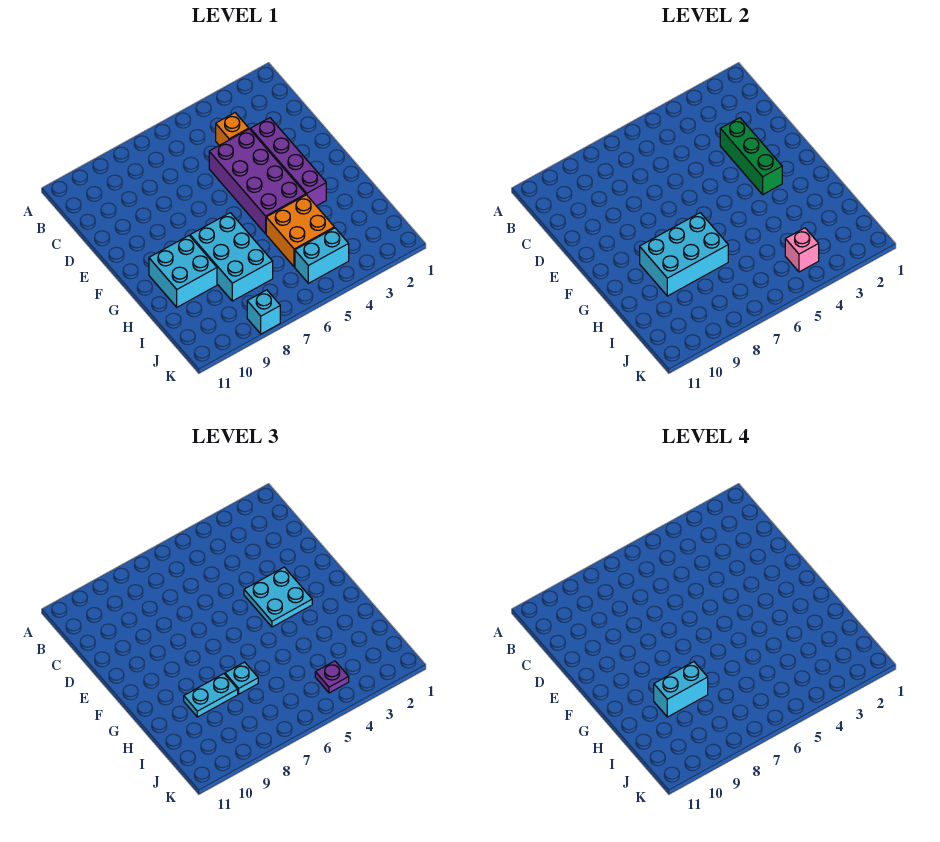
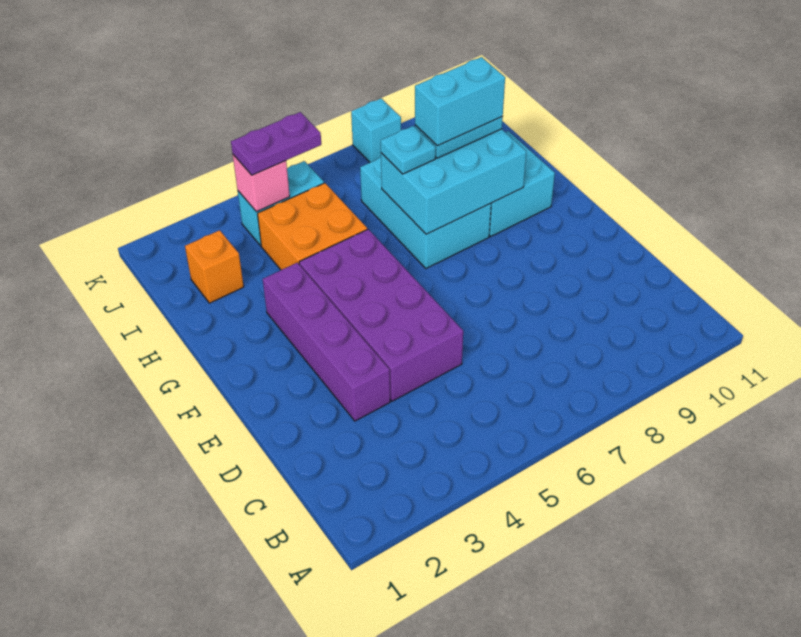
orange brick C4 level 1 -> orange brick I2 level 1
green brick D3:F3 level 2 -> none
cyan plate E3:F4 level 3 -> none
purple plate J4 level 3 -> purple plate J4:J5 level 3

